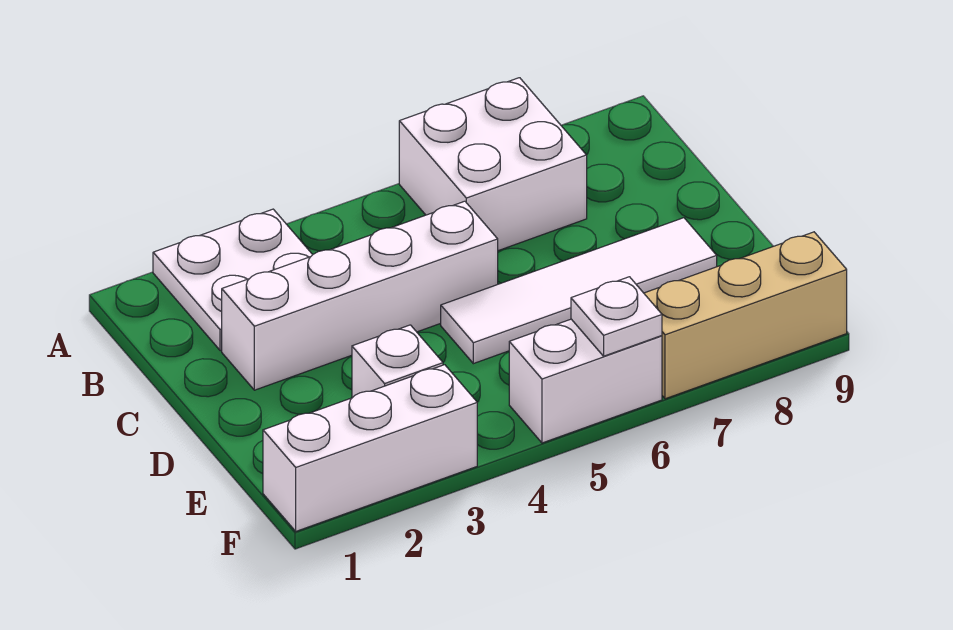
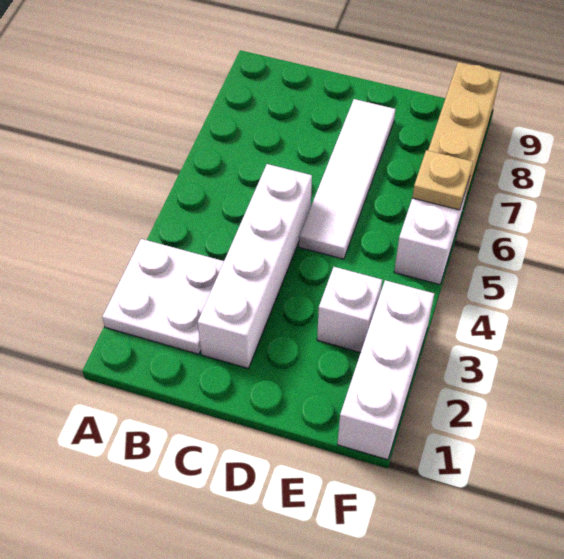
white brick A6:B7 level 1 -> none
white plate F6 level 2 -> tan plate F6 level 2

